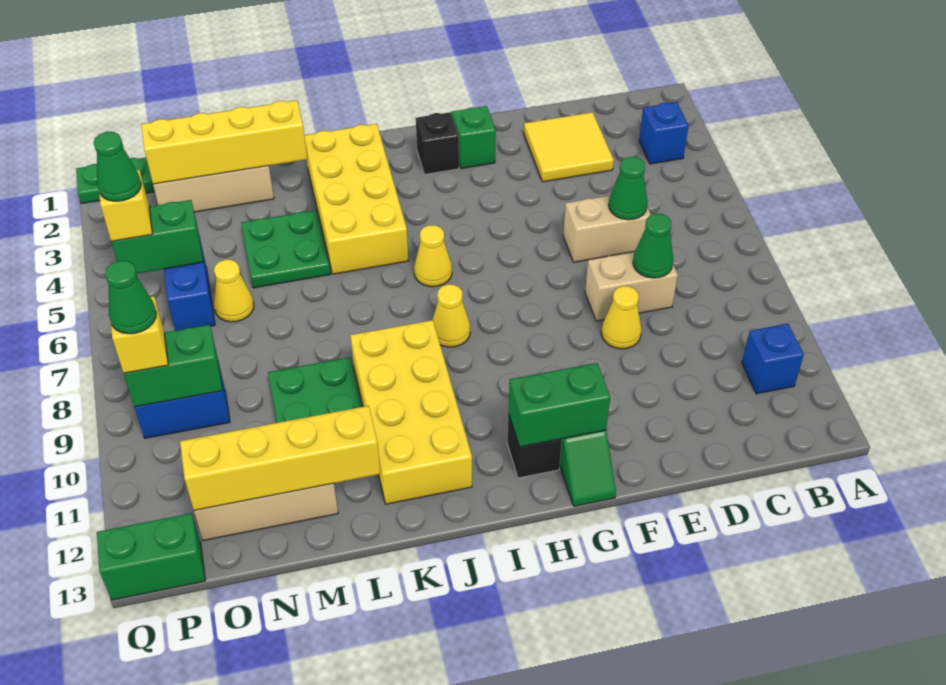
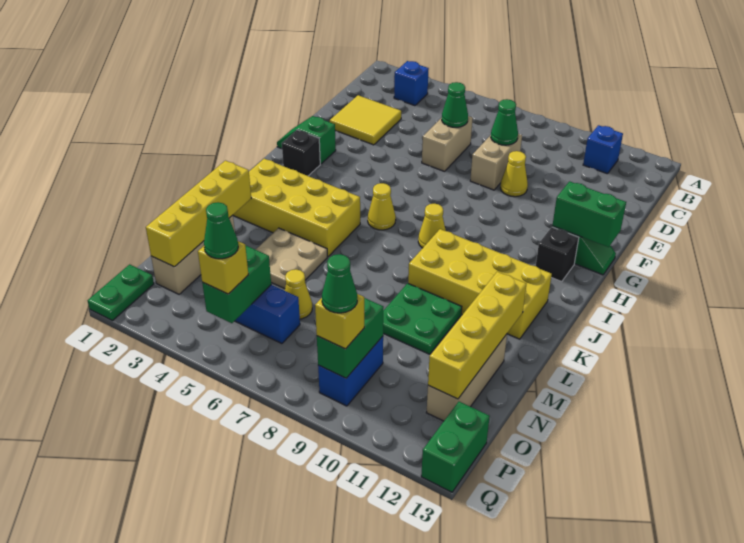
green brick G12:H12 level 2 -> green brick G12:G13 level 2
green plate L4:M5 level 1 -> tan plate L4:M5 level 1

